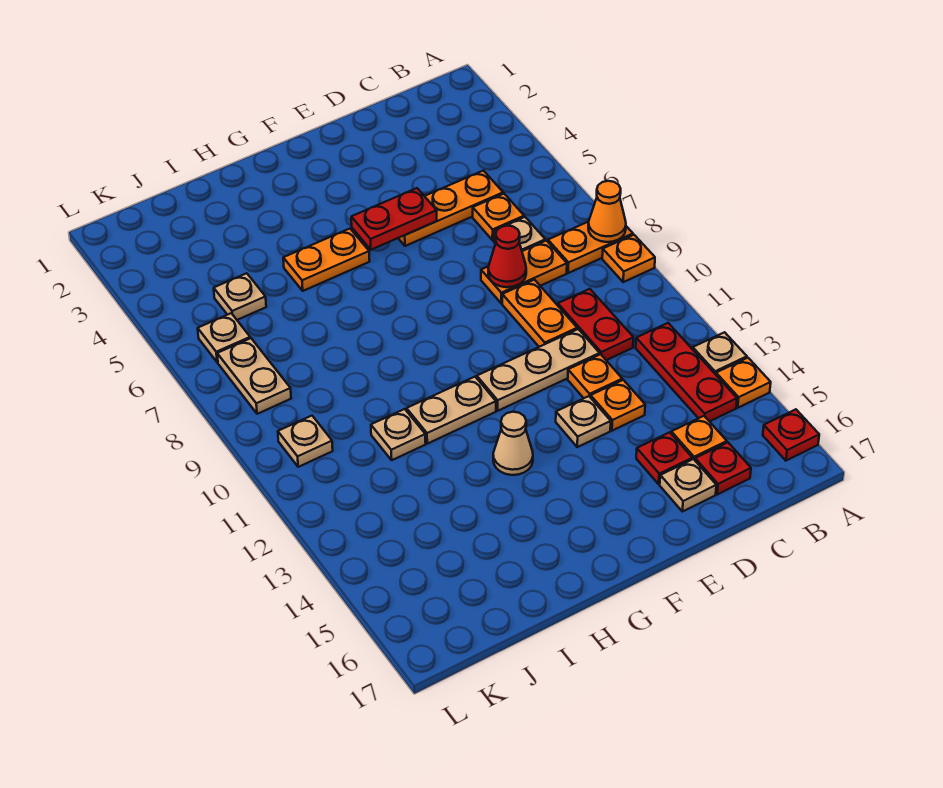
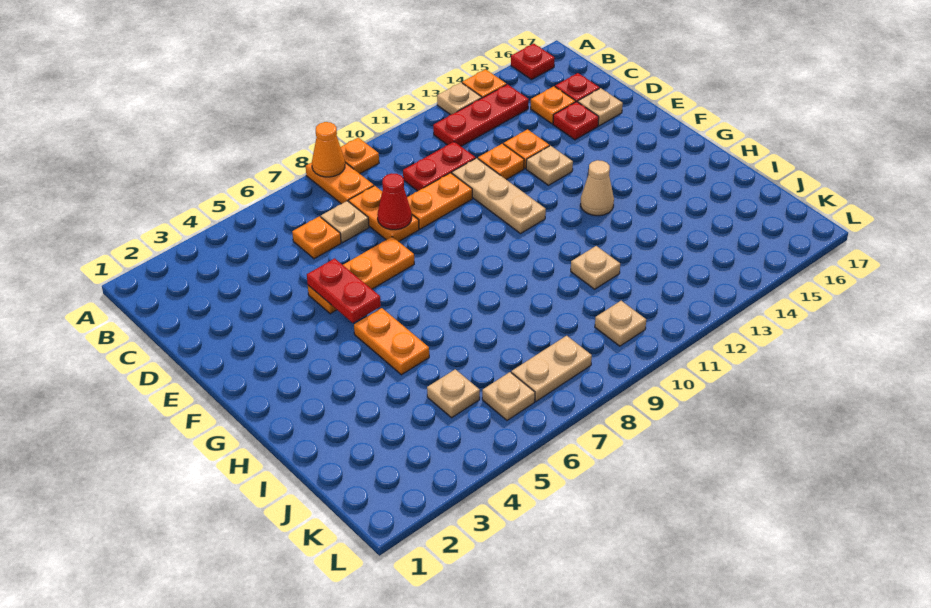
orange plate C5:E5 level 1 -> orange plate E5:E7 level 1
tan plate G11:H11 level 1 -> none

